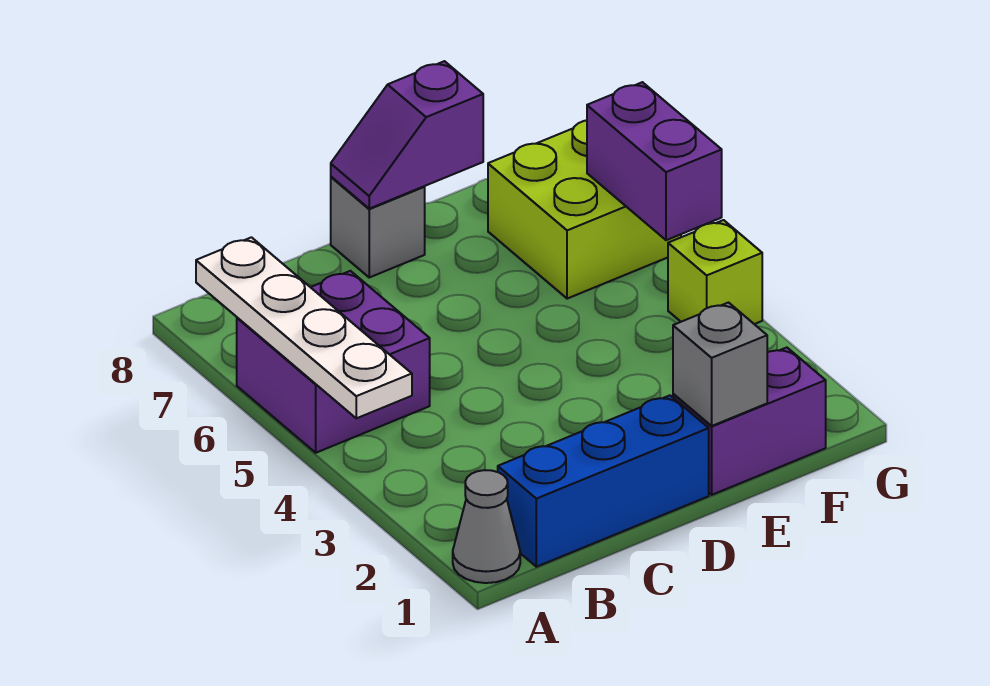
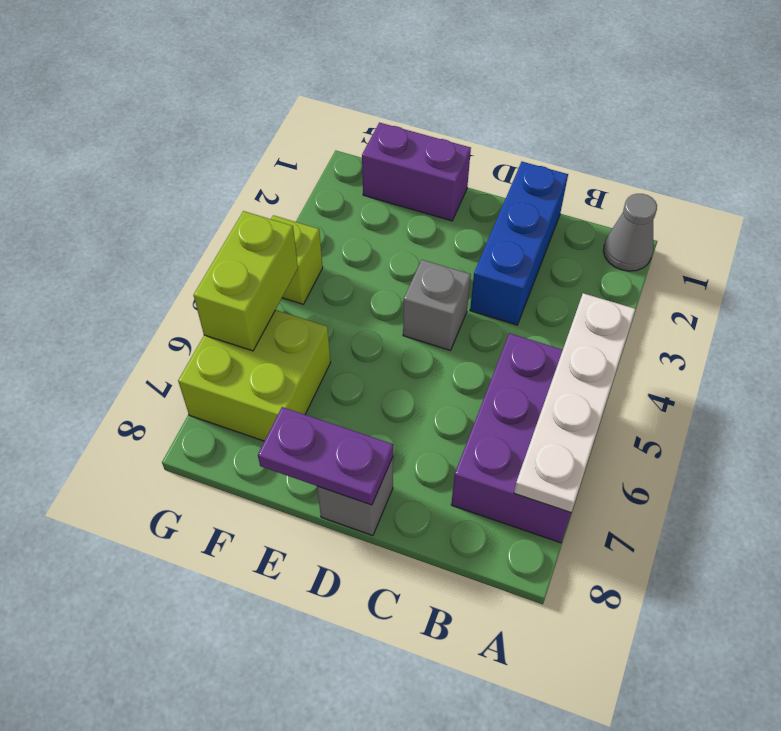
purple brick A5:B6 level 1 -> purple brick A5:B7 level 1
blue brick B1:D1 level 1 -> blue brick C1:C3 level 1
purple slope D8:E8 level 2 top E -> purple plate D8:E8 level 2
grey brick E1 level 2 -> grey brick D4 level 1
purple brick G5:G6 level 2 -> lime brick G5:G6 level 2

